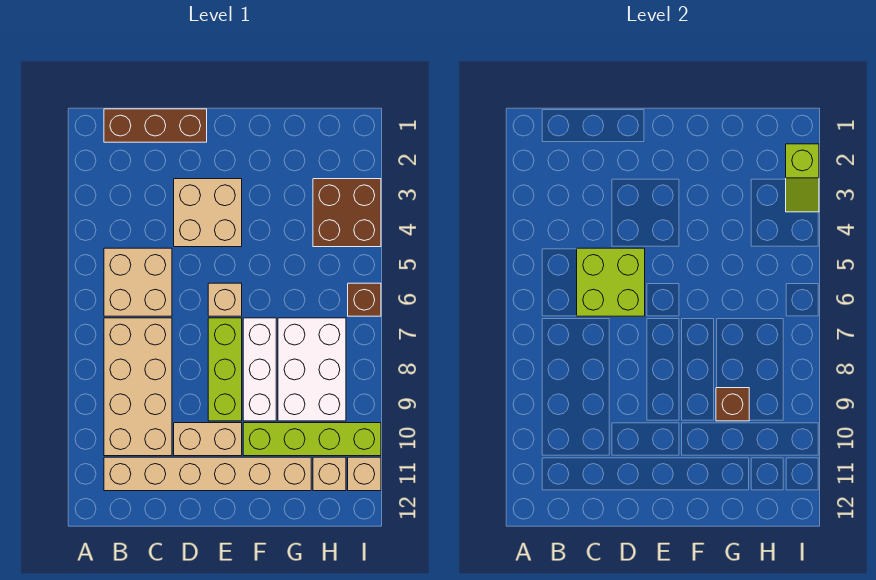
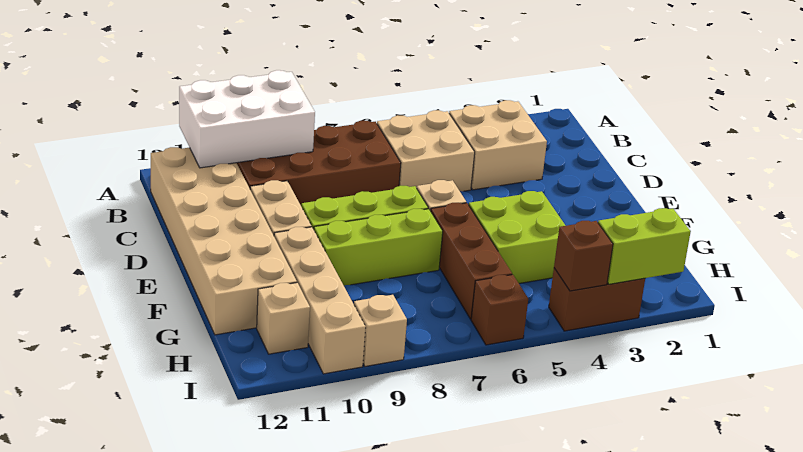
brown brick B1:D1 level 1 -> brown brick F6:H6 level 1
tan brick B7:C10 level 1 -> brown brick B7:C10 level 1
tan brick B11:G11 level 1 -> tan brick B11:G12 level 1
lime brick C5:D6 level 2 -> lime brick F4:G5 level 1
tan brick D3:E4 level 1 -> tan brick B3:C4 level 1
white brick F7:F9 level 1 -> lime brick F7:F9 level 1
lime brick F10:I10 level 1 -> tan brick F10:I10 level 1
white brick G7:H9 level 1 -> white brick A9:B11 level 2
brown brick G9 level 2 -> brown brick I4 level 2
brown brick H3:I4 level 1 -> brown brick I3:I4 level 1
lime slope I2:I3 level 2 top 2 -> lime brick I2:I3 level 2
tan brick I11 level 1 -> tan brick I9 level 1

